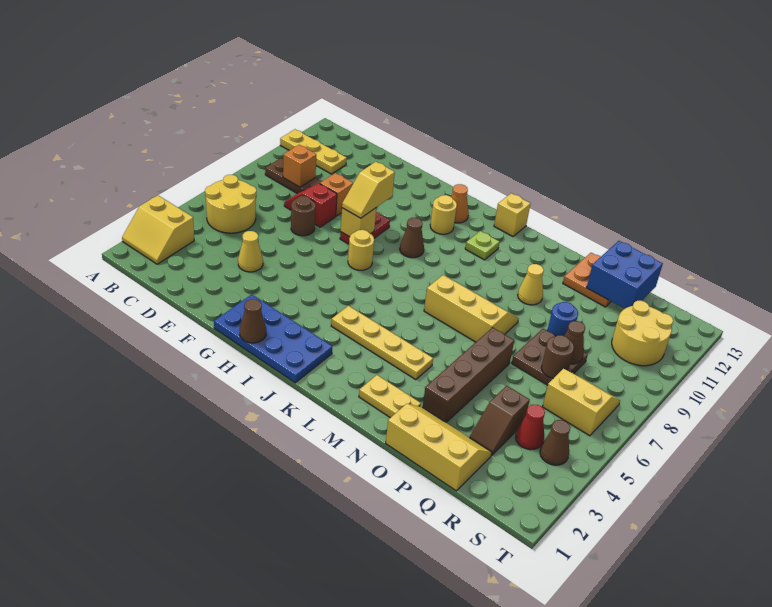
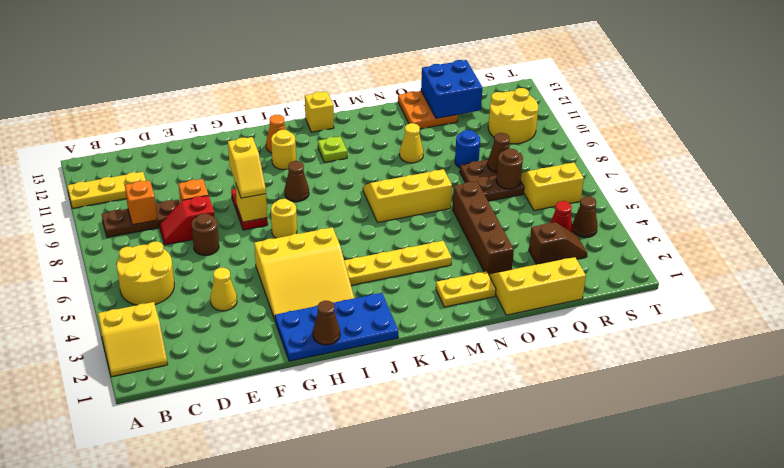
none -> yellow slope G3:I5 level 1 top 5
brown slope Q3:Q4 level 1 top 4 -> brown slope Q3:R3 level 1 top Q

